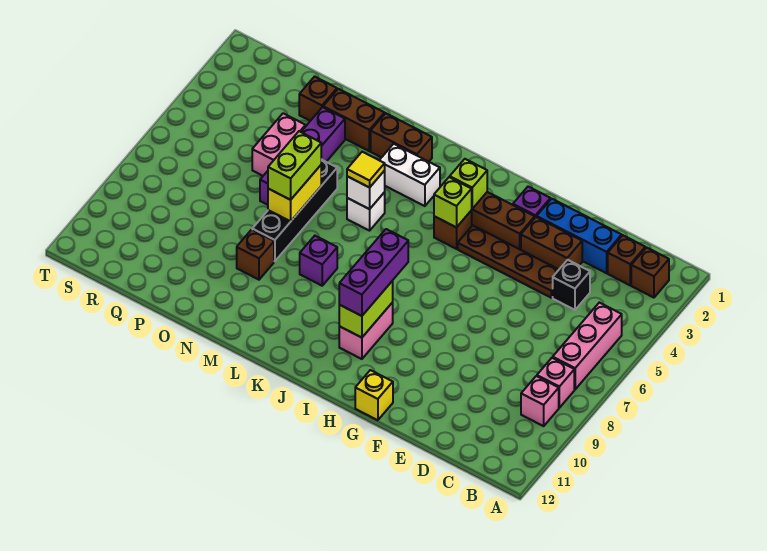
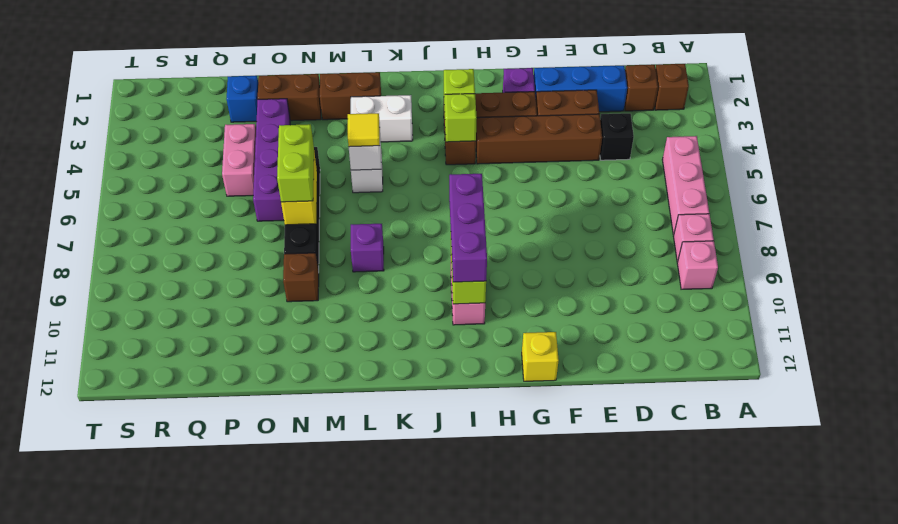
brown plate E4:H4 level 1 -> brown brick E4:H4 level 1
brown brick P2 level 1 -> blue brick P2 level 1

